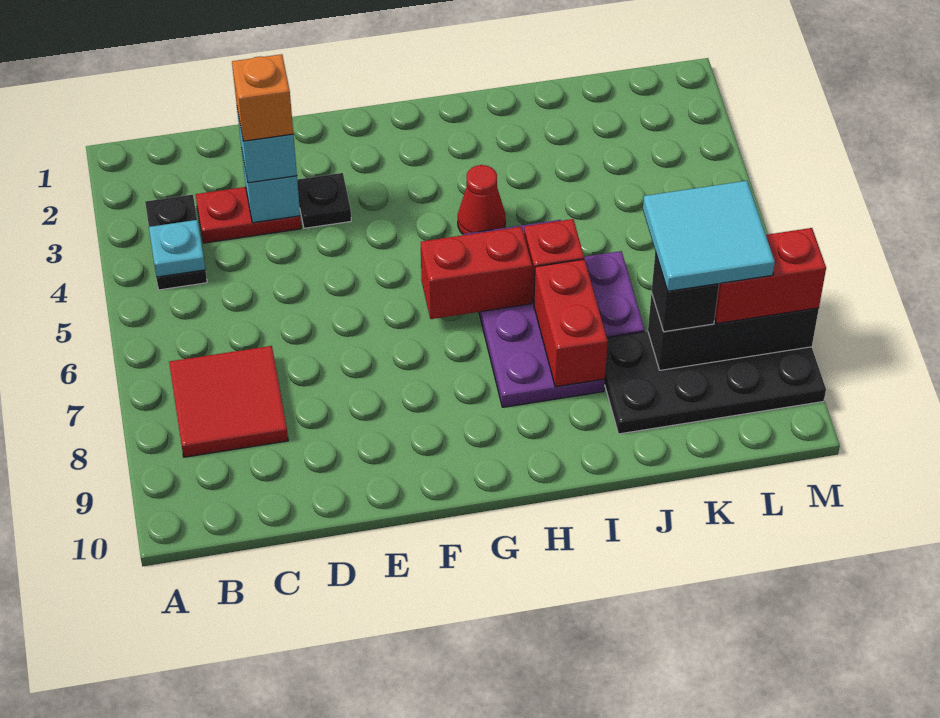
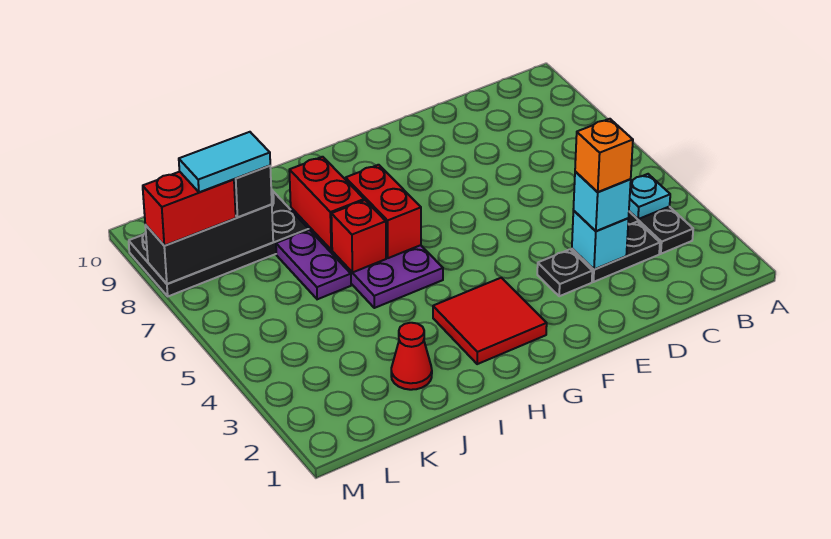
red tile B7:C8 level 1 -> red tile G2:H3 level 1
red plate C3:D3 level 1 -> black plate C3:D3 level 1
red brick G6:H6 level 2 -> red brick H6:H7 level 2
red cone H4 level 1 -> red cone J2 level 1
cyan tile K7:L8 level 4 -> cyan tile K8:L8 level 4

